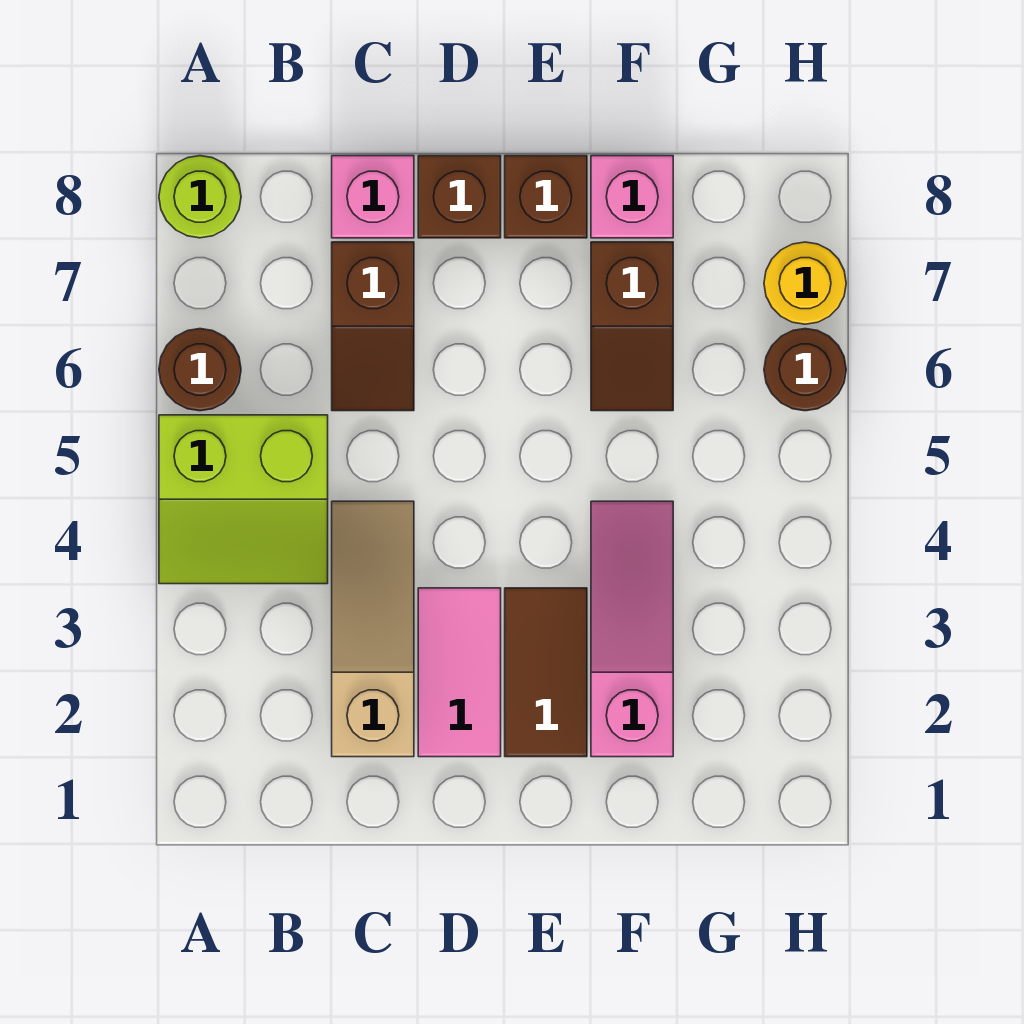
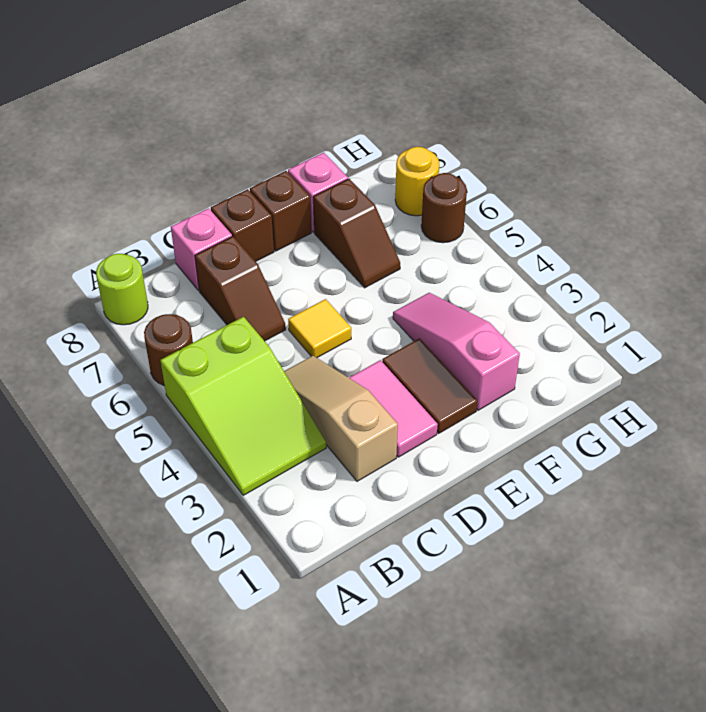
lime slope A4:B5 level 1 top 5 -> lime slope A3:B5 level 1 top 5
none -> yellow tile D5 level 1

